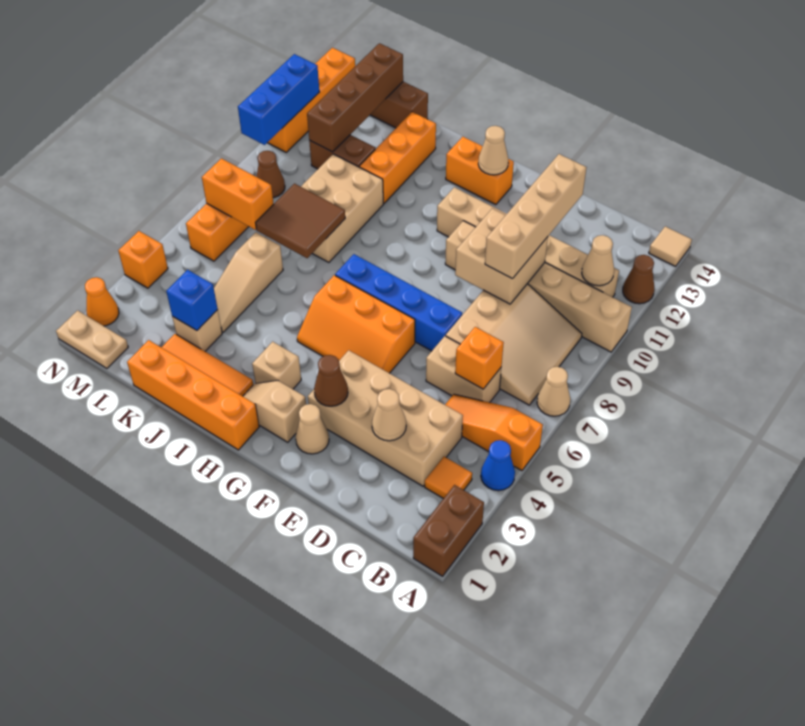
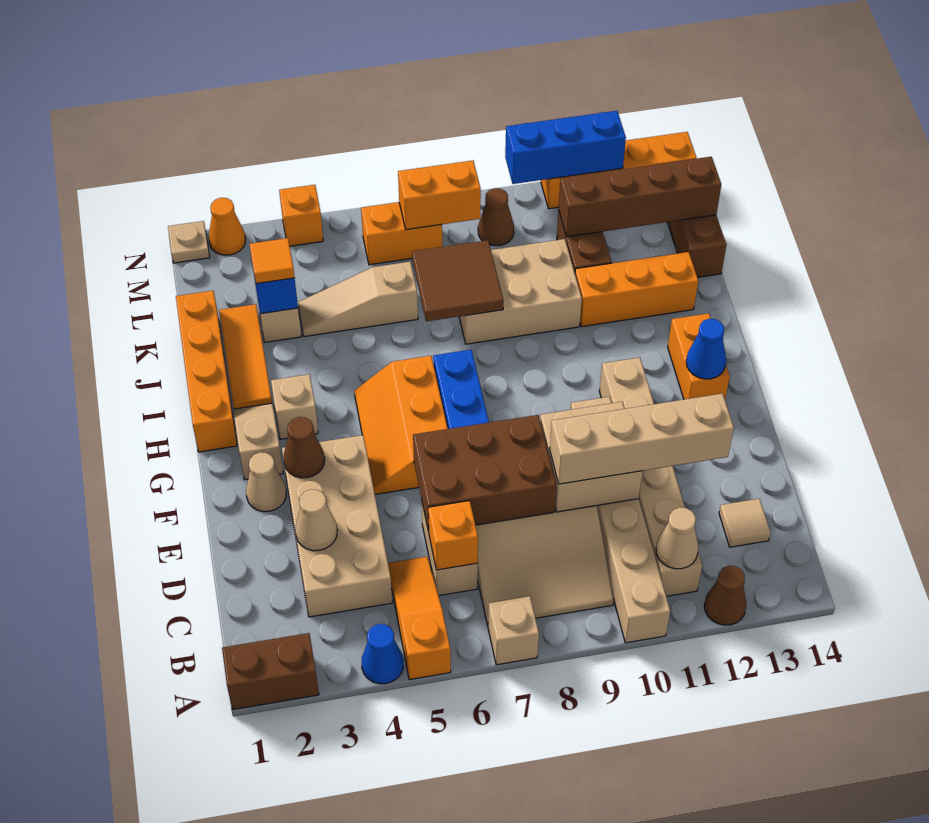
tan cone A7 level 1 -> tan brick A7 level 1
tan tile A14 level 1 -> tan tile C13 level 1
orange tile B3 level 1 -> orange tile K3 level 3
none -> brown brick D6:E8 level 2
tan cone G13 level 2 -> blue cone G13 level 2
orange brick L7:M7 level 2 -> orange brick M7:M8 level 2
tan plate M1:N1 level 1 -> tan plate N1 level 1

